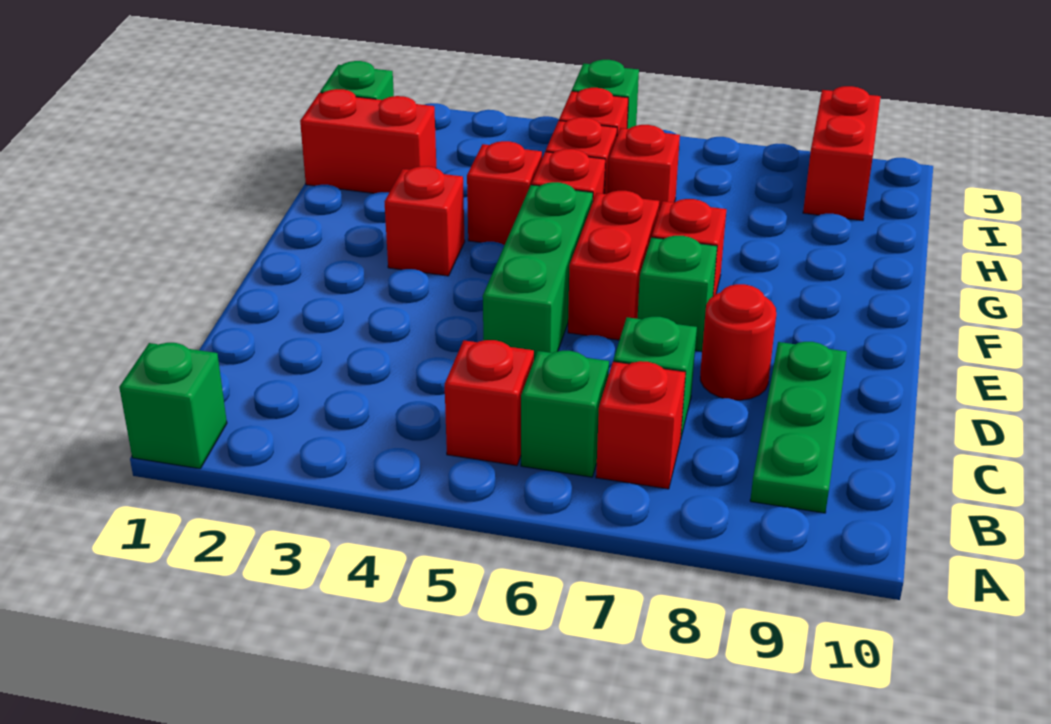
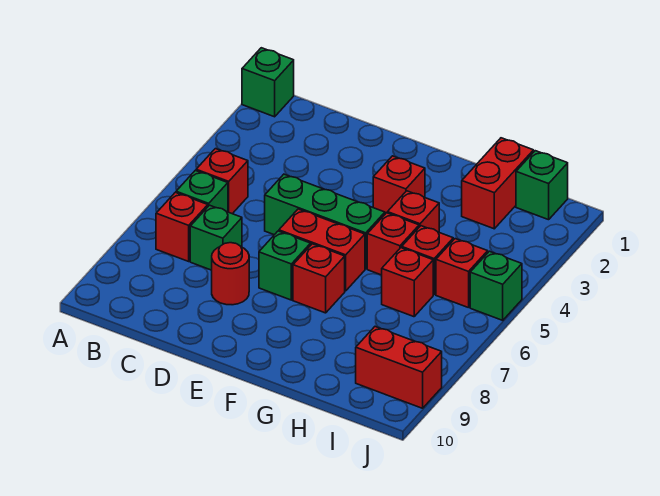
green plate B9:D9 level 1 -> none

